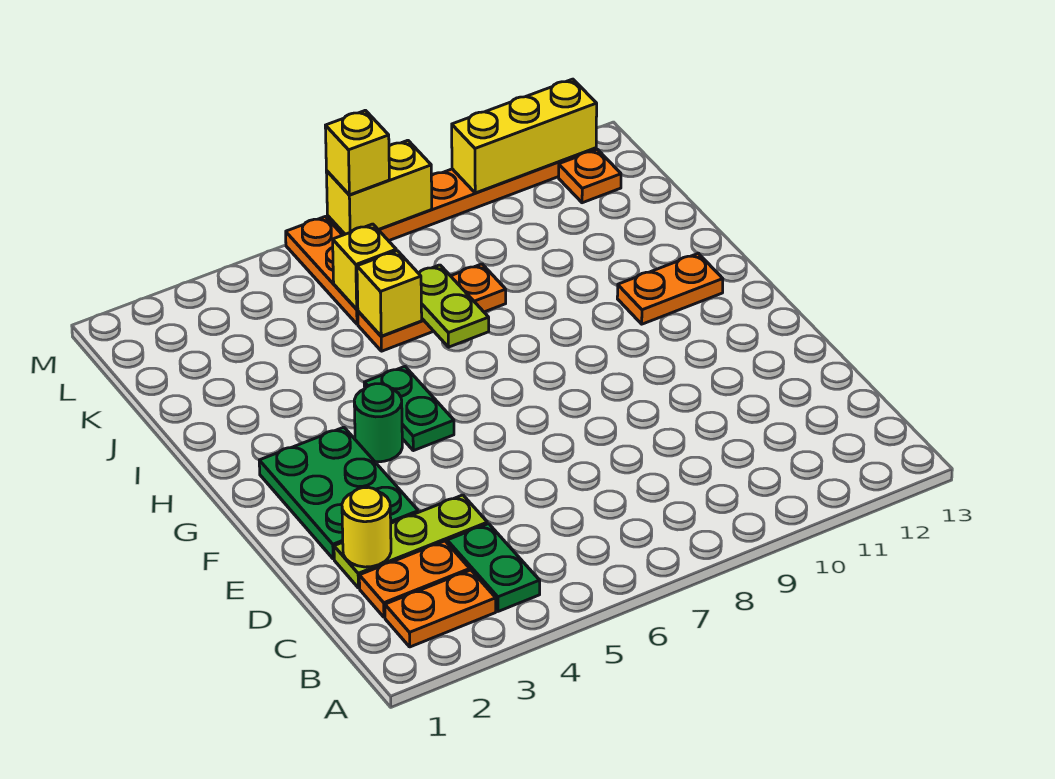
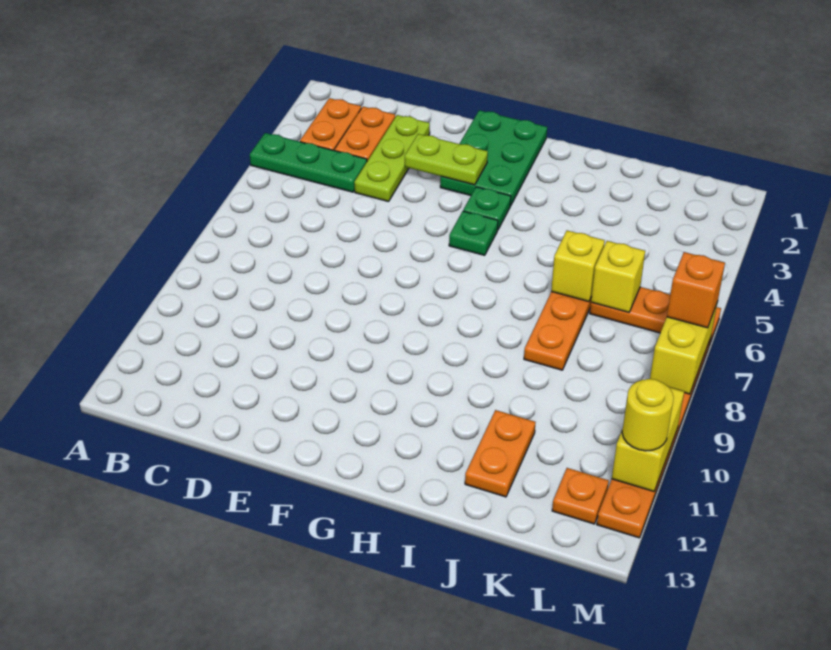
green plate B4:C4 level 1 -> green plate A4:C4 level 1
yellow round brick D2 level 2 -> yellow round brick M11 level 3
green plate E2:G3 level 1 -> green plate F1:G3 level 1
green round brick G4 level 1 -> green plate G4 level 1
green plate G5:H5 level 1 -> green plate G5 level 1
orange plate H11:H12 level 1 -> orange plate J11:J12 level 1
lime plate I7:J7 level 2 -> lime plate E3:F3 level 2
yellow brick M7 level 3 -> orange brick M7 level 3
yellow brick M10:M12 level 2 -> yellow brick M10:M11 level 2

